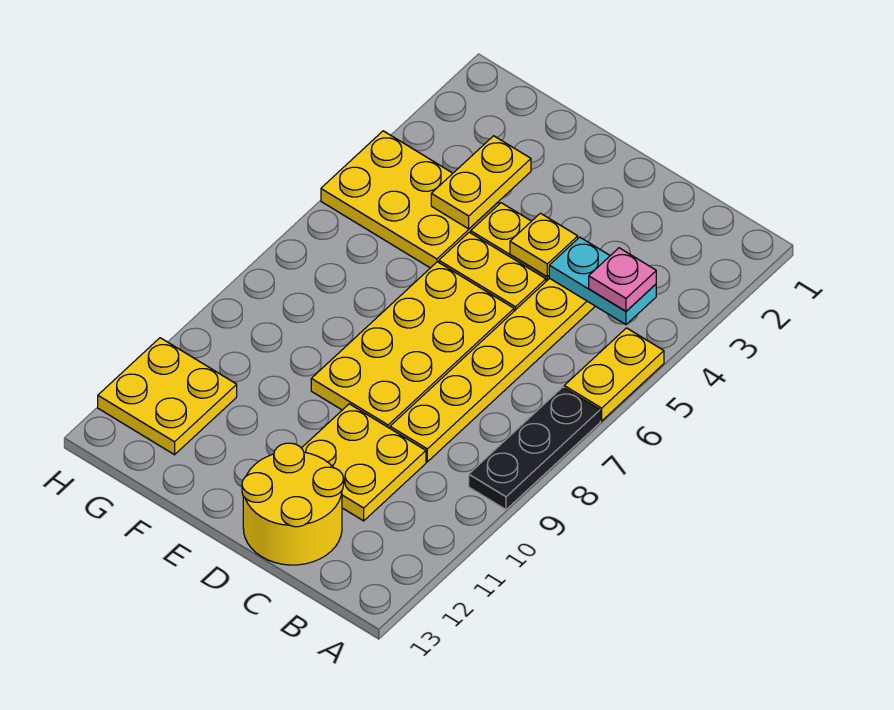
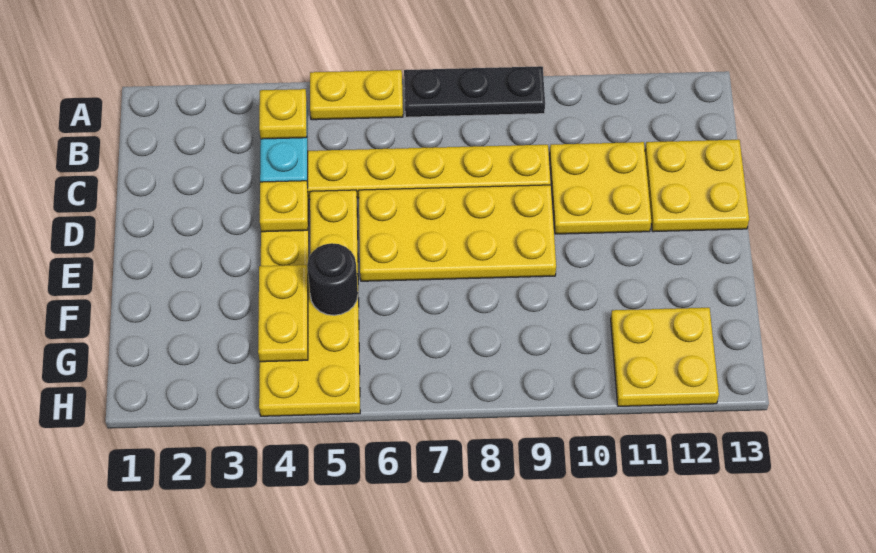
pink plate B4 level 3 -> yellow plate B4 level 3
yellow round brick C12:D13 level 1 -> yellow plate C12:D13 level 1
yellow plate F3:F4 level 2 -> yellow plate F4:G4 level 2
none -> black round brick F5 level 2

